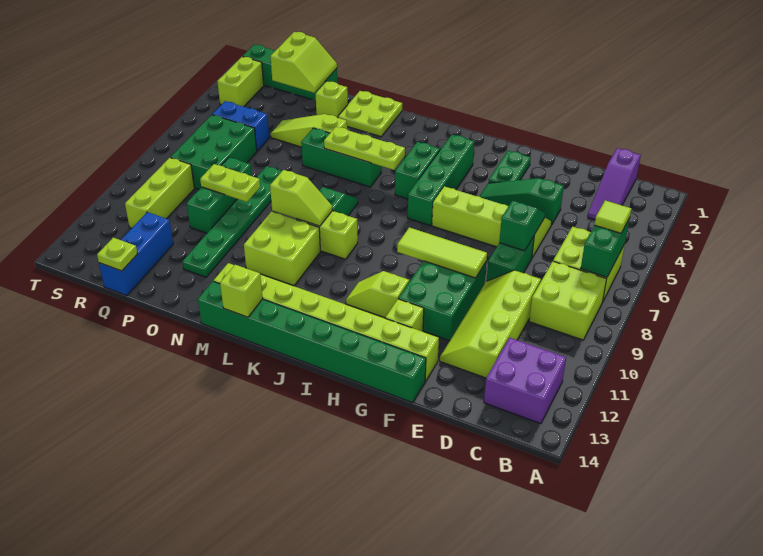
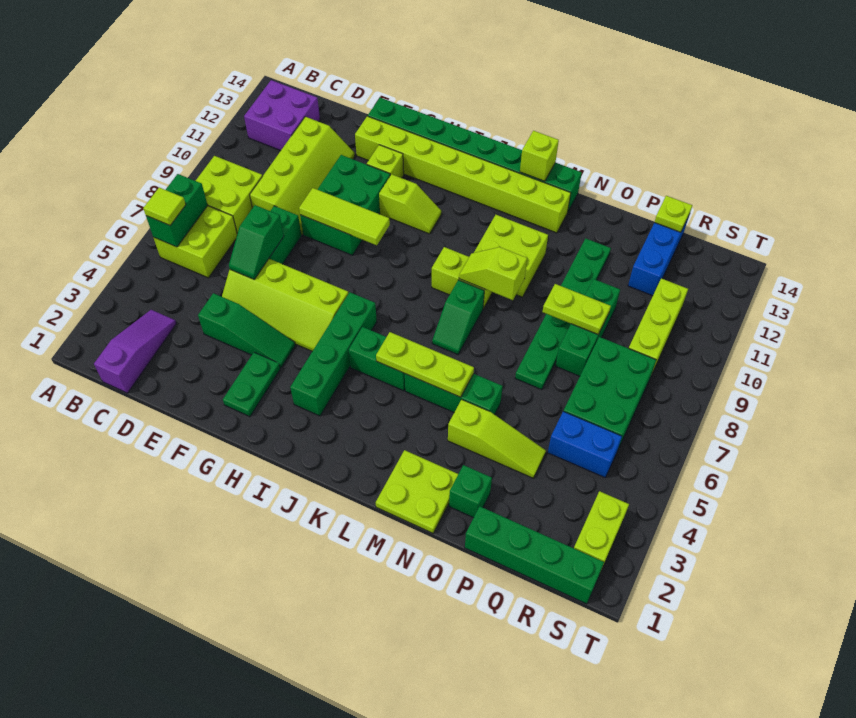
green brick J4:J5 level 1 -> green brick J5:K5 level 1
lime brick O2 level 1 -> green brick O2 level 1
lime slope P1:Q2 level 2 top Q -> none

